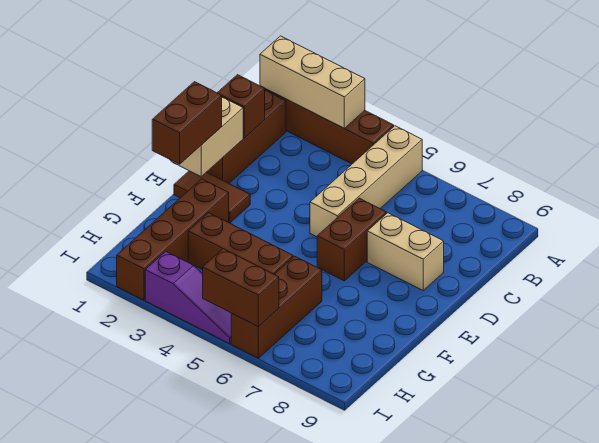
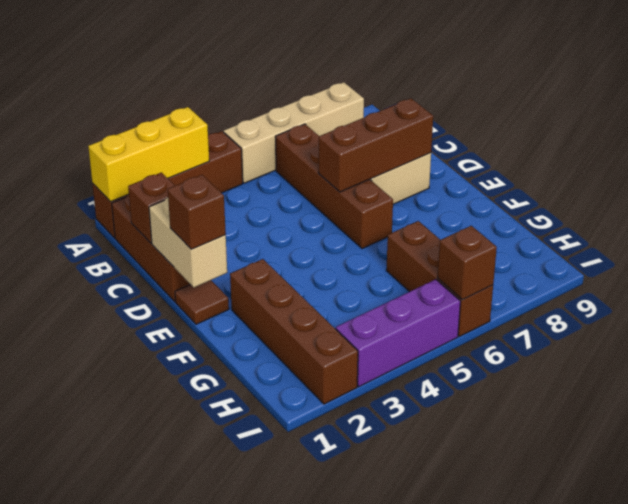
tan brick A1:A3 level 2 -> yellow brick A1:A3 level 2
tan brick A5:D5 level 1 -> tan brick A5:A8 level 1
brown brick D6:E6 level 1 -> brown brick B6:E6 level 1
brown tile E1:E2 level 1 -> brown tile E1 level 1
brown brick E1:F1 level 3 -> brown brick E1 level 3
brown brick G3:G5 level 1 -> brown brick D6:D8 level 2
purple slope I3:I5 level 1 top 3 -> purple brick I3:I5 level 1
brown brick I5:I6 level 2 -> brown brick I6 level 2

